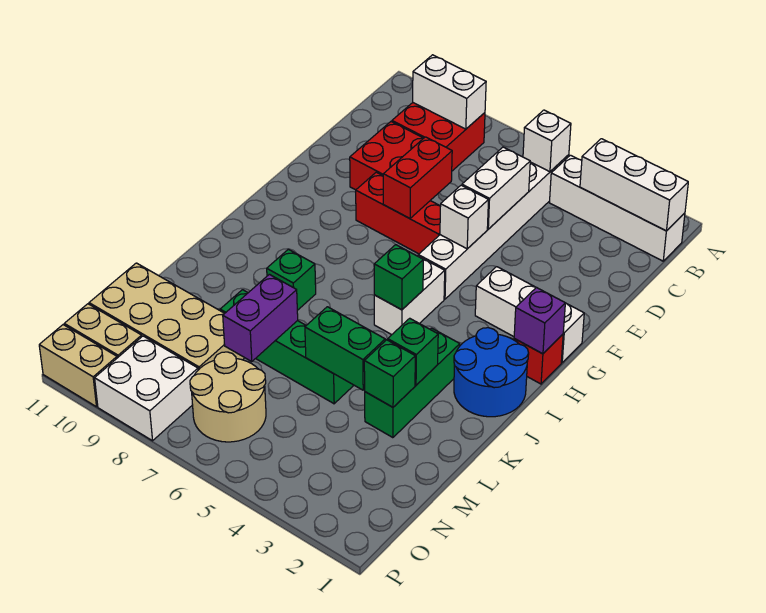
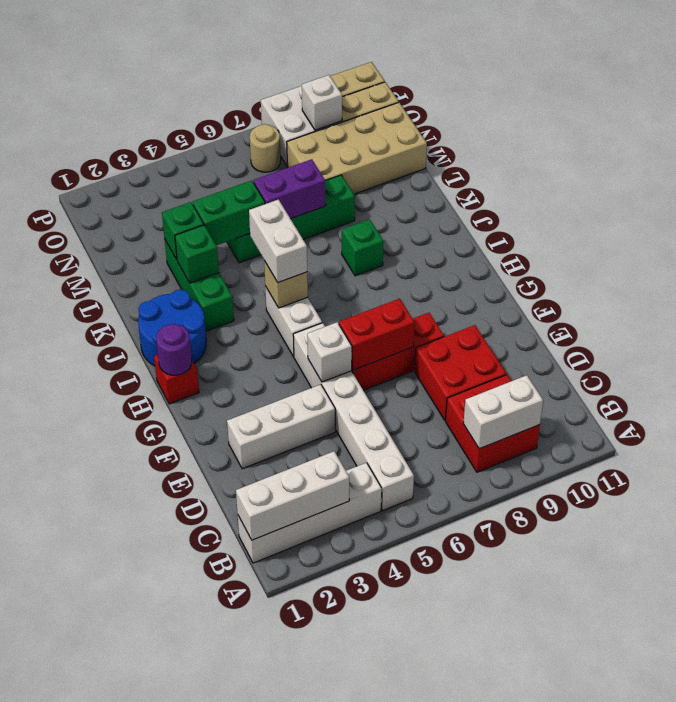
white brick B5 level 2 -> white brick O9 level 2
white brick D5:E5 level 2 -> white brick I5:J5 level 3
red brick E7:F7 level 2 -> red brick F6:F7 level 2
white brick G1:G3 level 1 -> white brick E2:E4 level 1
purple brick H1 level 2 -> purple round brick H1 level 2
green brick I5 level 2 -> tan brick I5 level 2
purple brick L7:M7 level 2 -> purple brick L6:L7 level 2
tan round brick N6:O7 level 1 -> tan round brick O7 level 1

